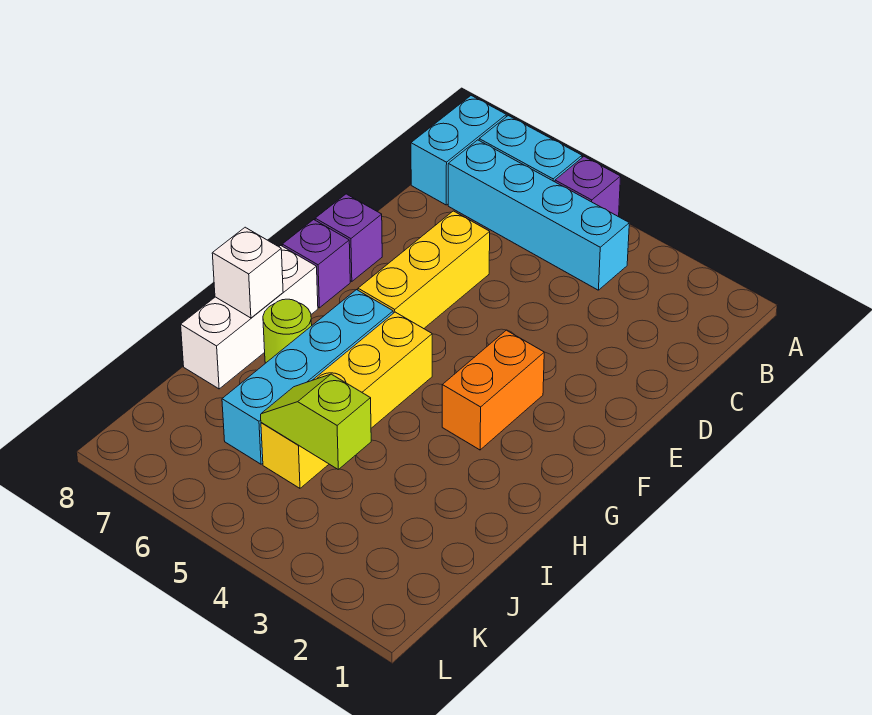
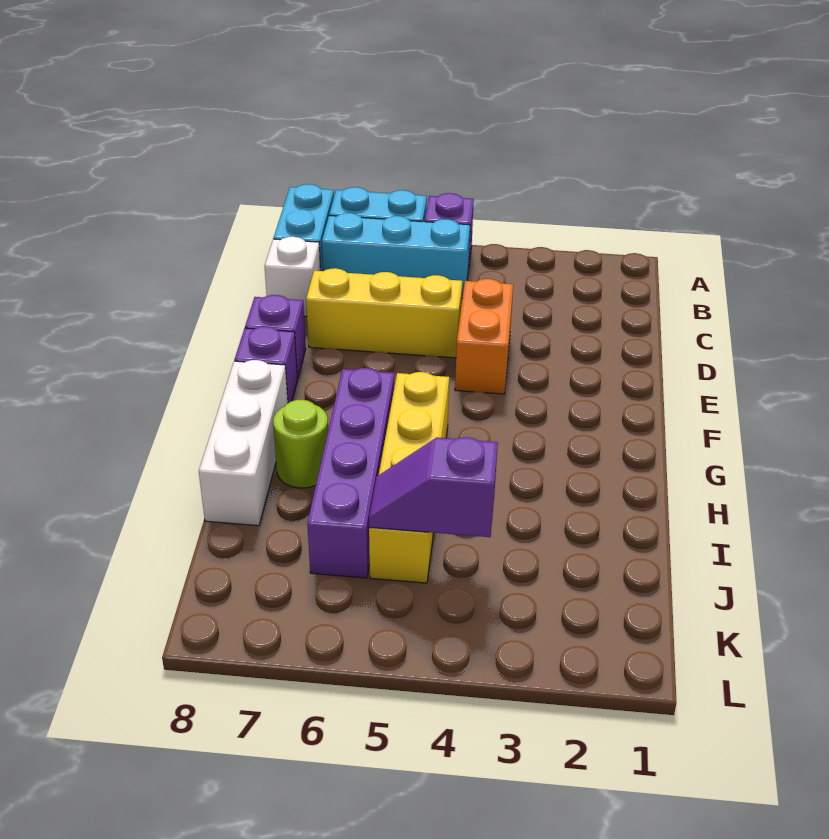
cyan brick B4:B7 level 1 -> cyan brick B5:B7 level 1
yellow brick D6:F6 level 1 -> yellow brick D5:D7 level 1
orange brick F3:G3 level 1 -> orange brick D4:E4 level 1
cyan brick G6:J6 level 1 -> purple brick G6:J6 level 1
white brick H8 level 2 -> white brick C8 level 1
lime slope J4:J5 level 2 top 4 -> purple slope J4:J5 level 2 top 4

